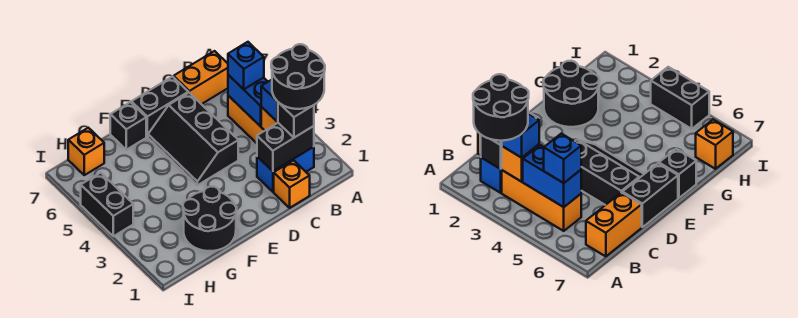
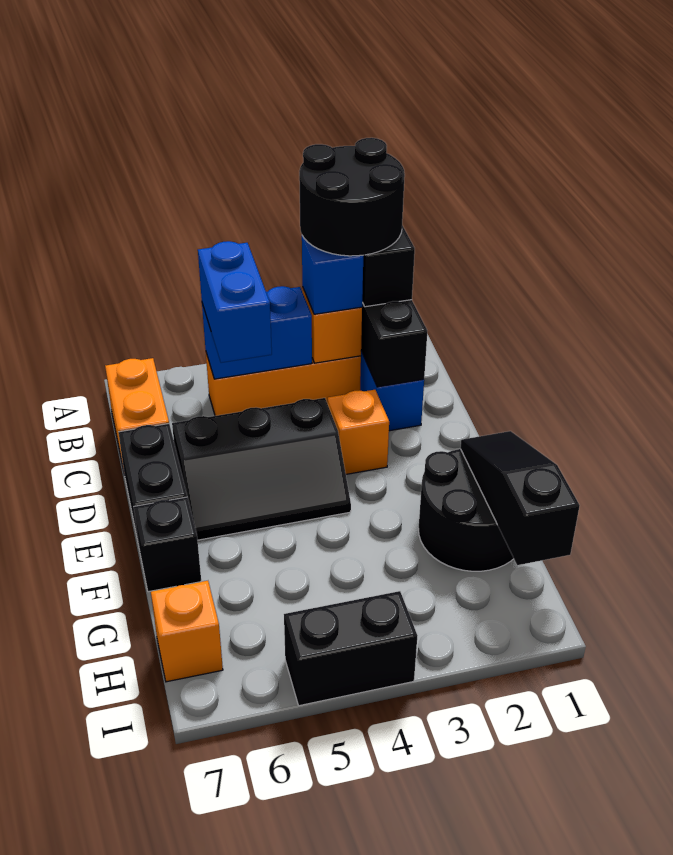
blue brick B5 level 3 -> blue brick B5:C5 level 3
orange brick C1 level 1 -> orange brick D3 level 1
none -> black slope F1:H1 level 2 top H

